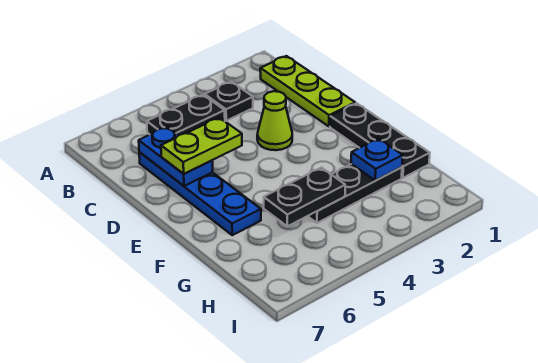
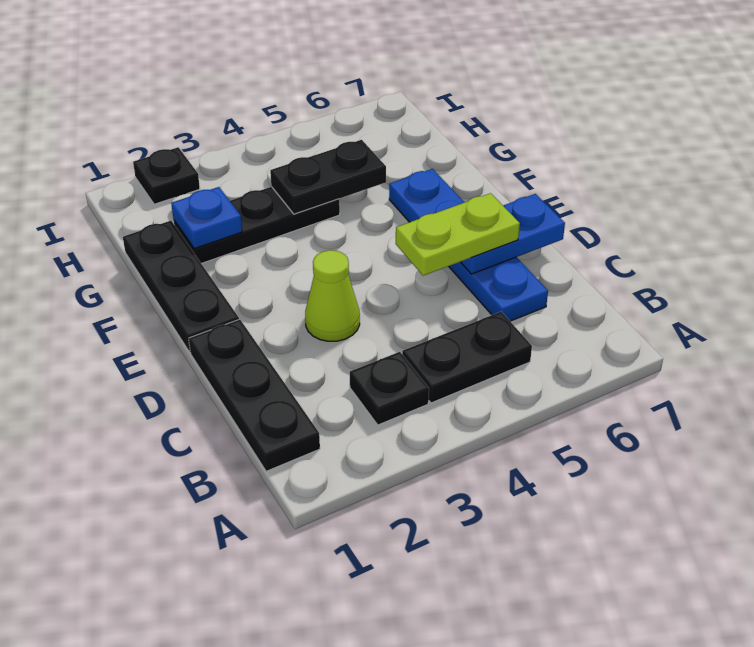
lime plate B1:D1 level 1 -> black plate B1:D1 level 1
blue plate C6:D6 level 2 -> blue plate D6:D7 level 2
none -> black plate I2 level 1

